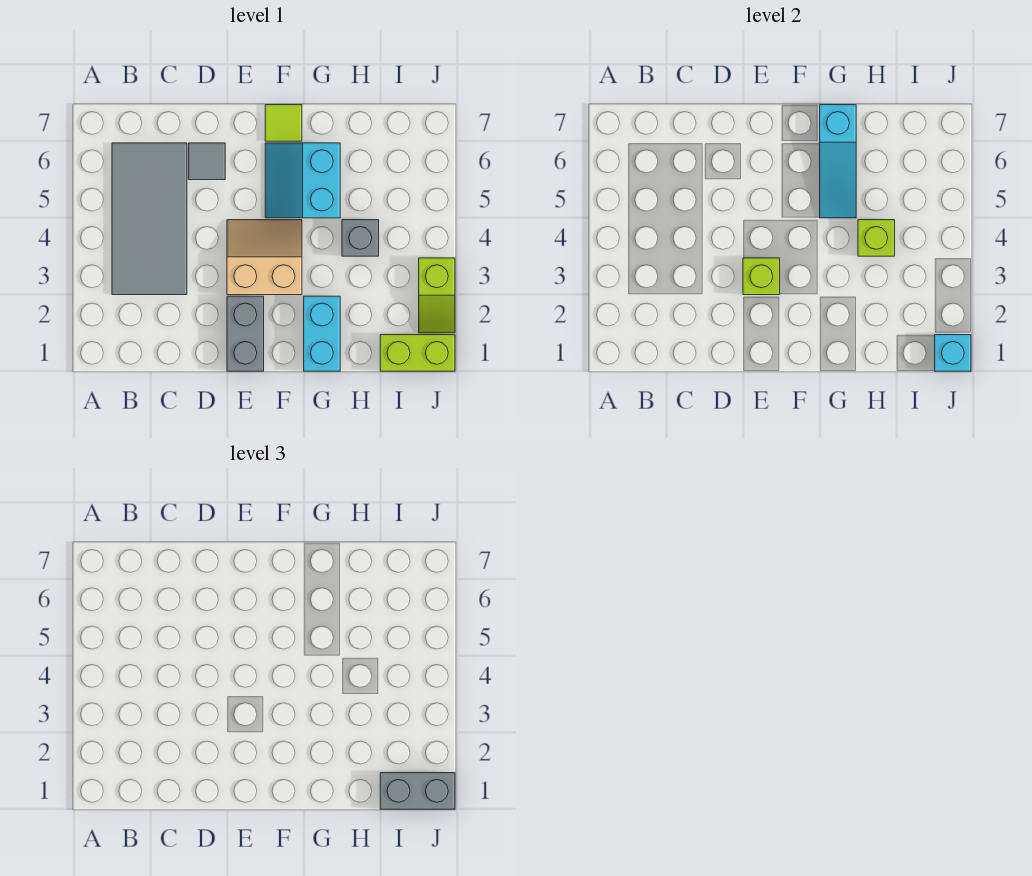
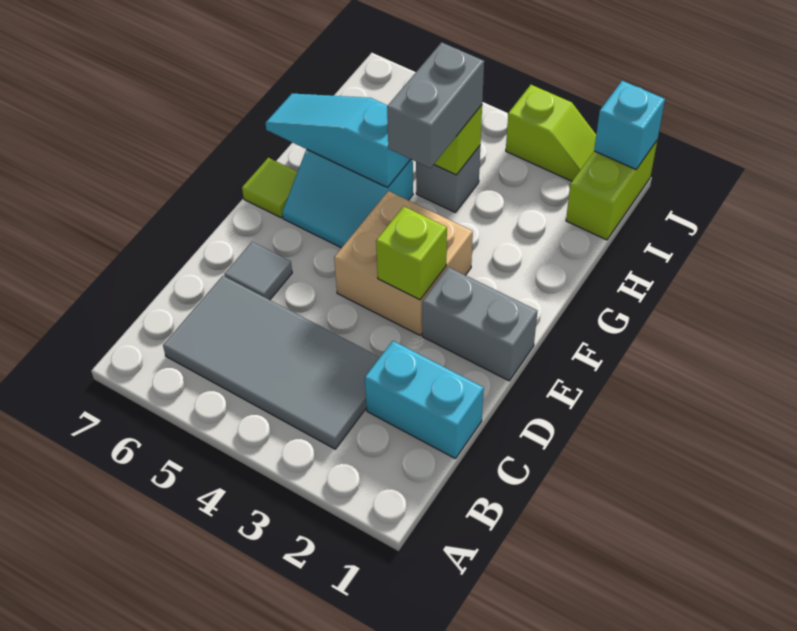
tan slope E3:F4 level 1 top 3 -> tan brick E3:F4 level 1
cyan brick G1:G2 level 1 -> cyan brick C1:C2 level 1
cyan slope G5:G7 level 2 top 7 -> cyan slope G5:G7 level 2 top 5
grey brick I1:J1 level 3 -> grey brick G4:H4 level 3

